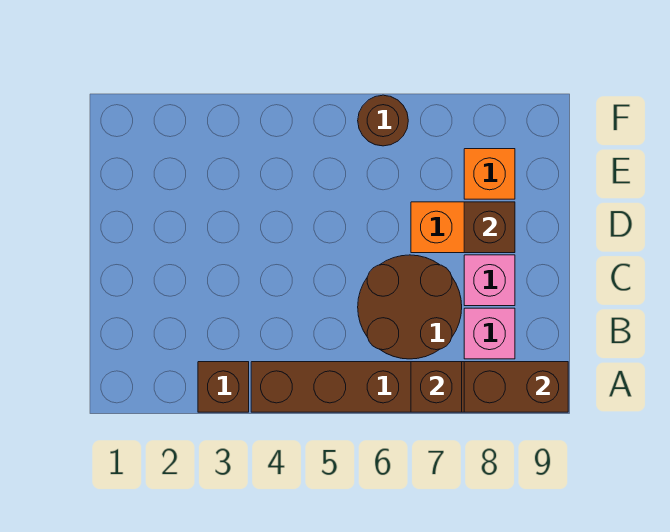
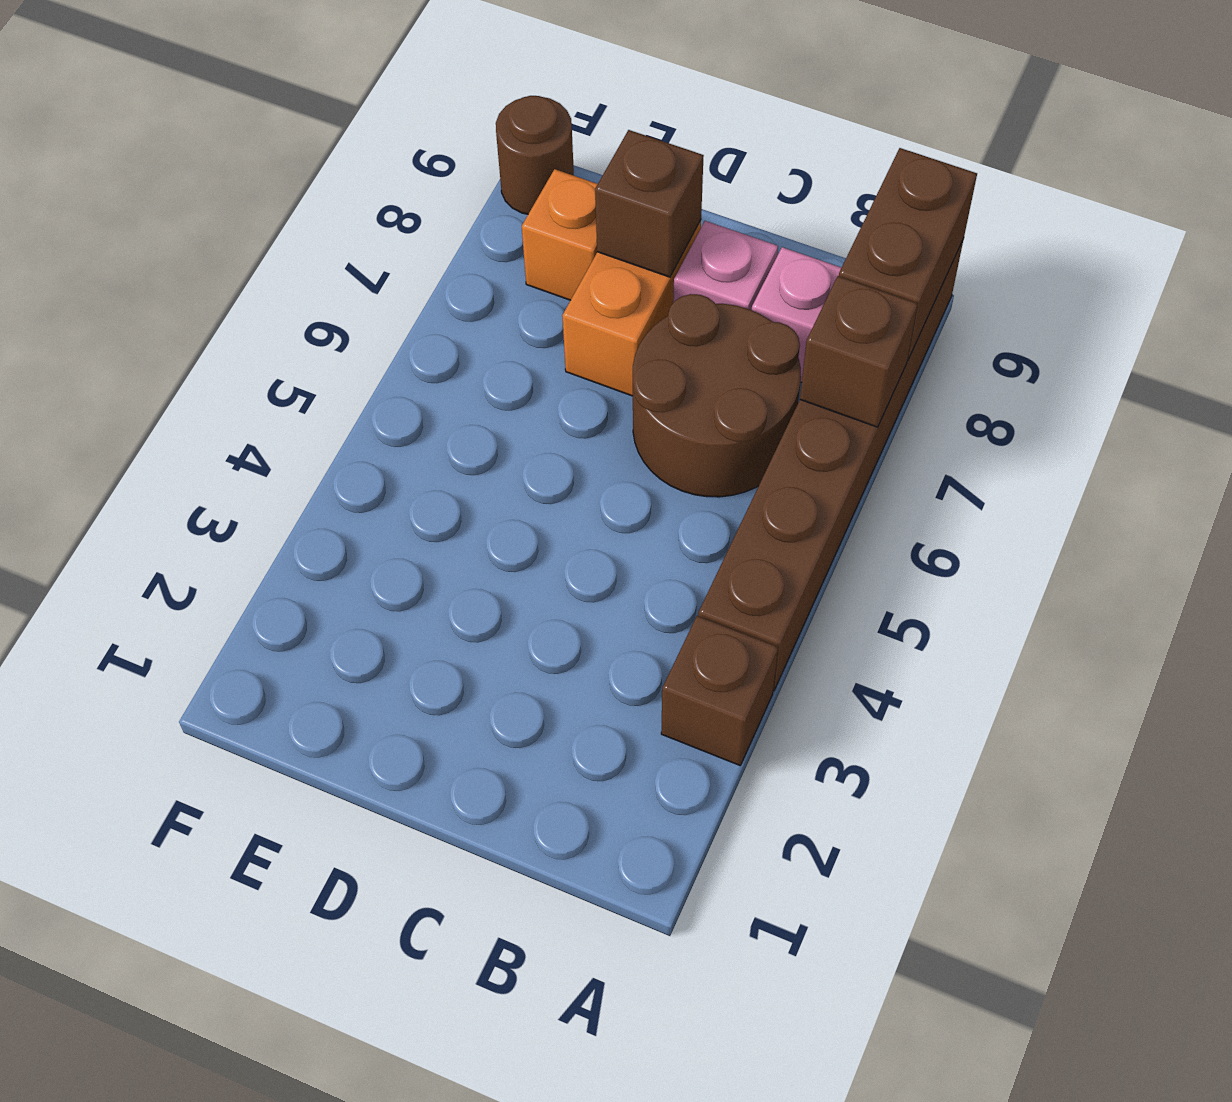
brown round brick F6 level 1 -> brown round brick F9 level 1

